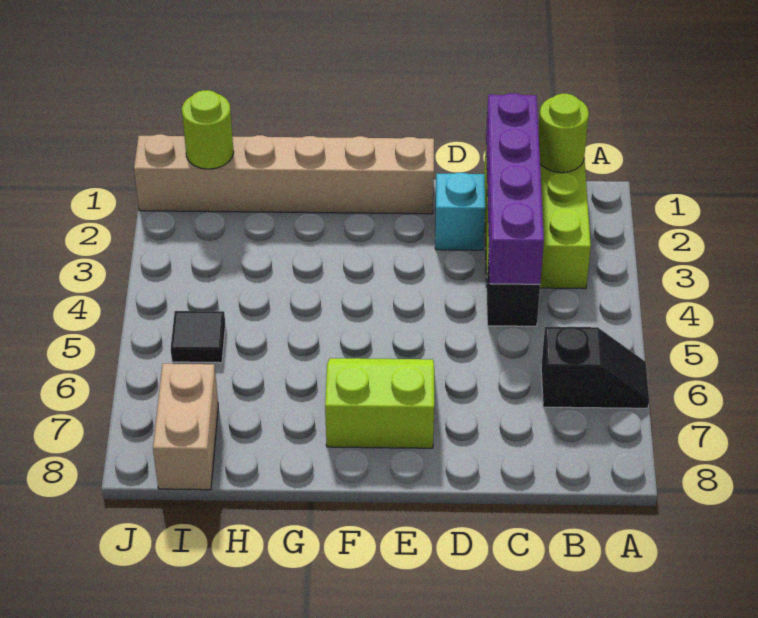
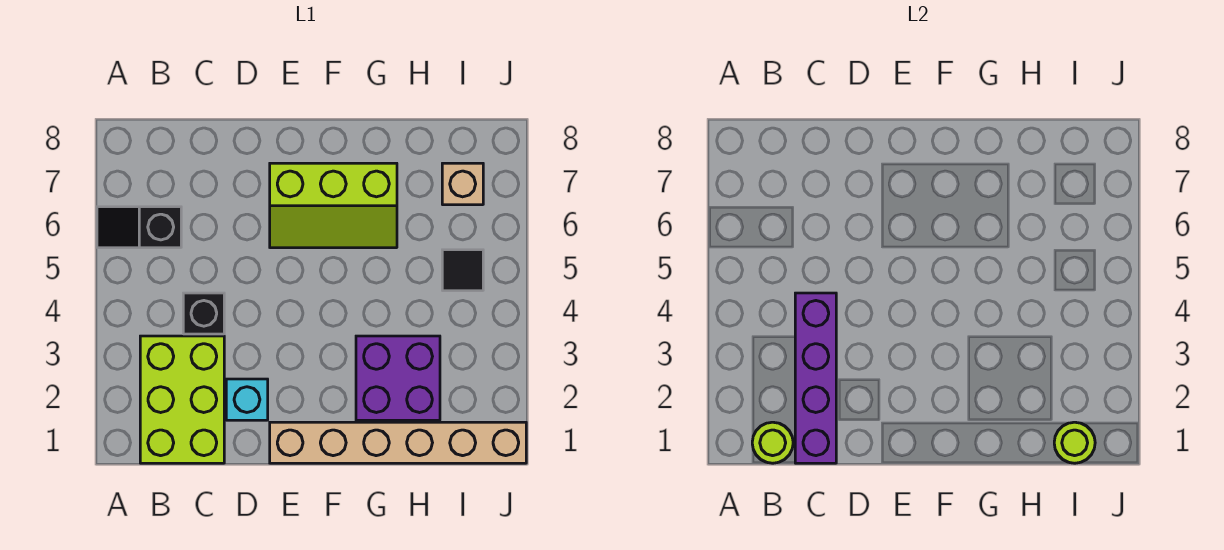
lime slope E6:F7 level 1 top 7 -> lime slope E6:G7 level 1 top 7
none -> purple brick G2:H3 level 1
tan brick I7:I8 level 1 -> tan brick I7 level 1

